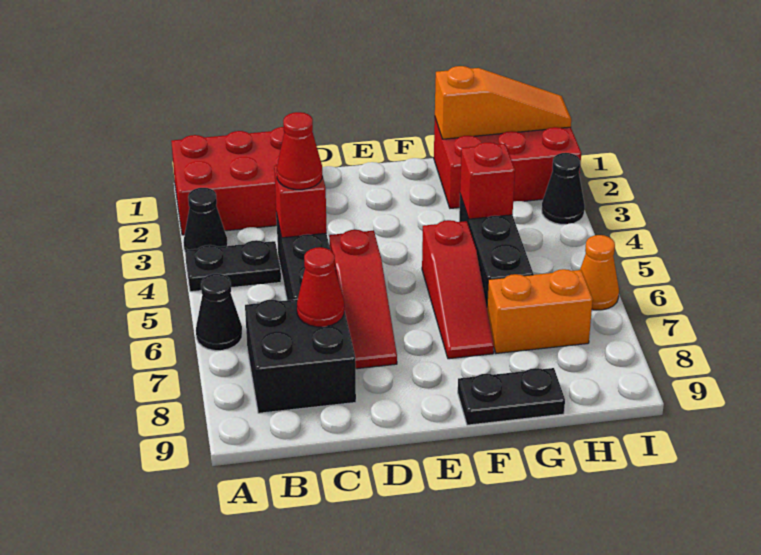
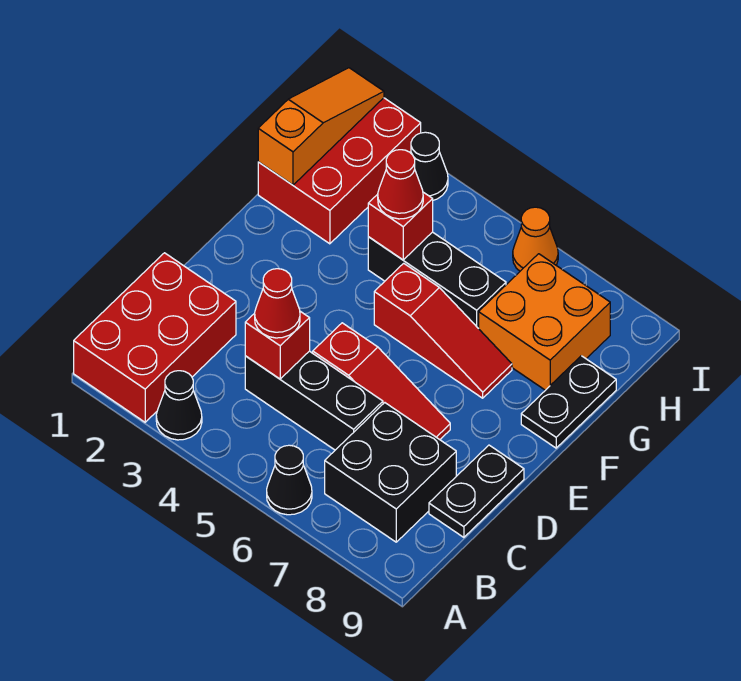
black plate A4:B4 level 1 -> black plate C9:D9 level 1
red cone C7 level 2 -> red cone G4 level 3
orange brick G7:H7 level 1 -> orange brick G7:H8 level 1

